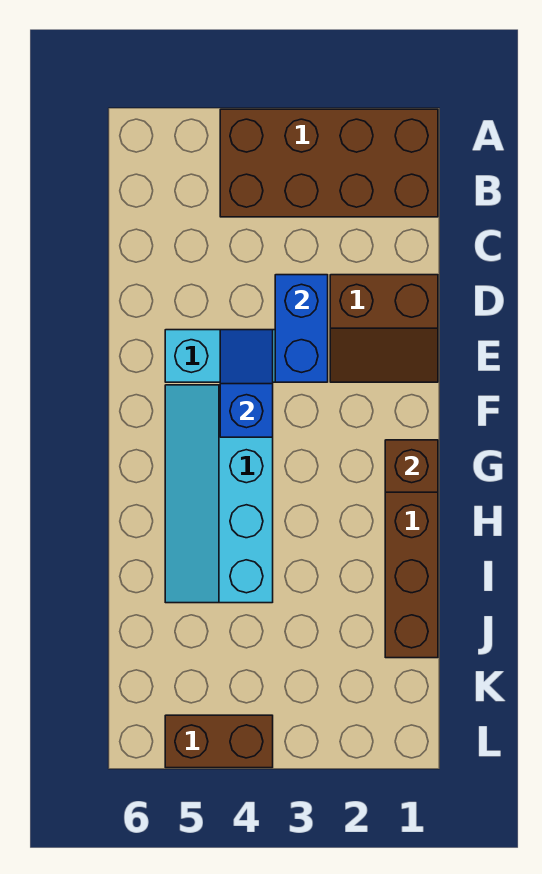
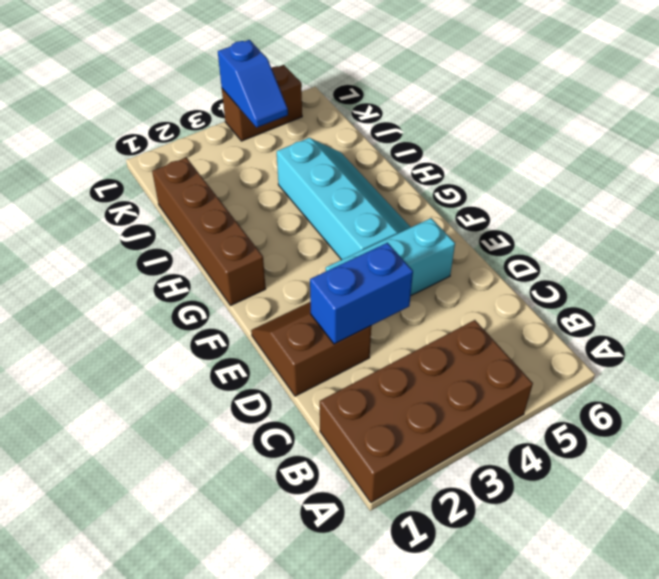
blue brick D3:E3 level 2 -> blue brick D2:D3 level 2
blue slope E4:F4 level 2 top F -> blue slope K4:L4 level 2 top L
brown brick G1 level 2 -> none

